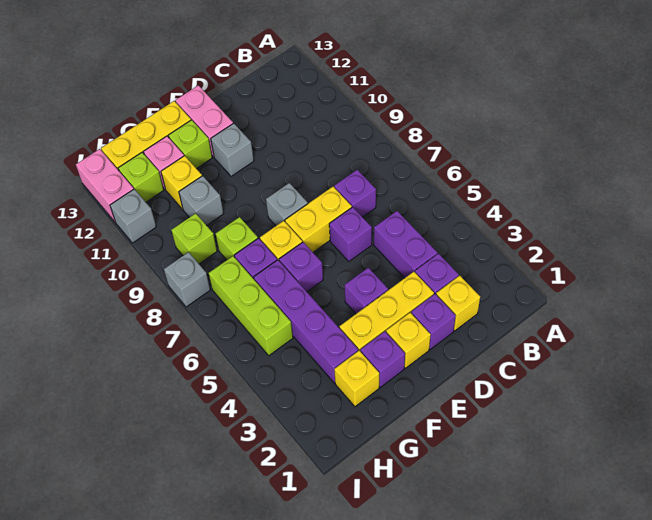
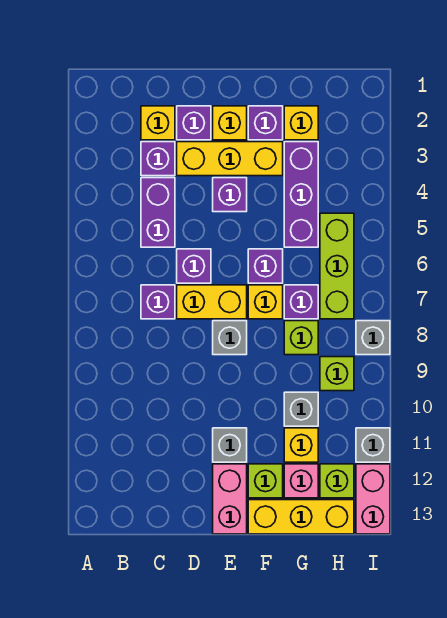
purple brick G3:G6 level 1 -> purple brick G3:G5 level 1

